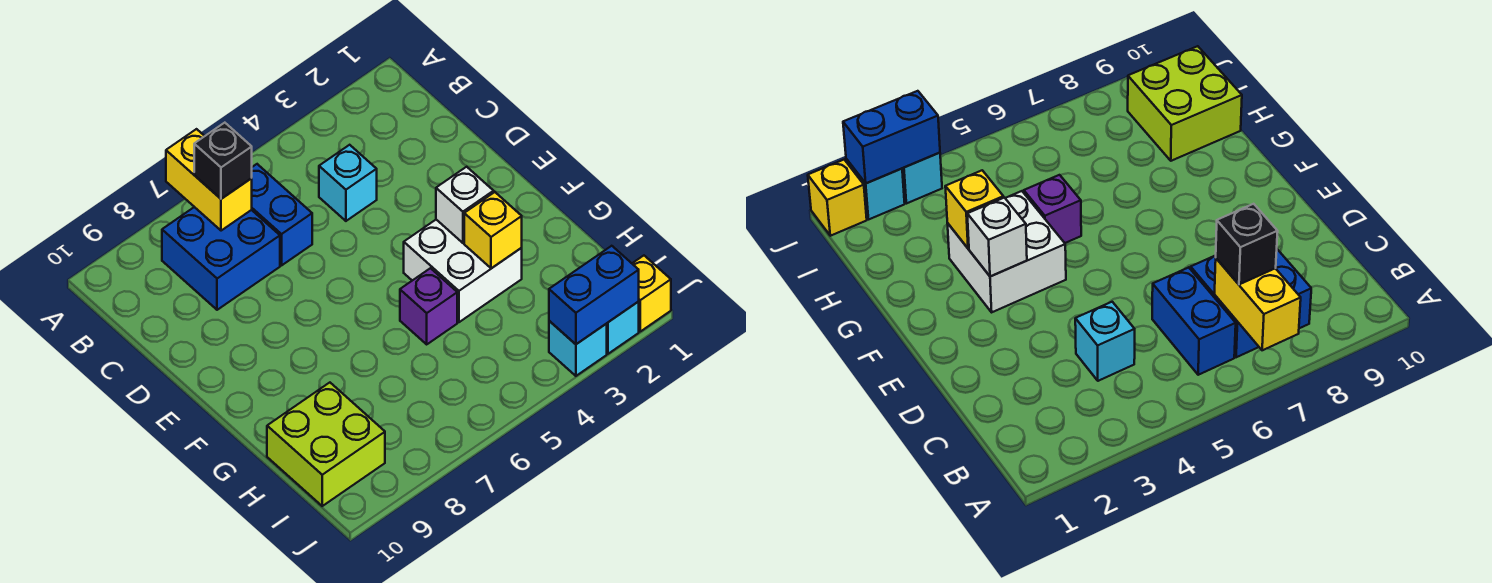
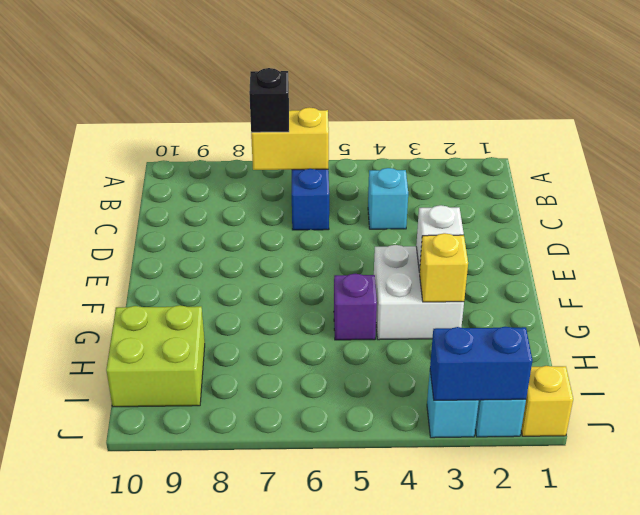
yellow brick A7:B7 level 2 -> yellow brick B6:B7 level 2
blue brick B7:C8 level 1 -> none

